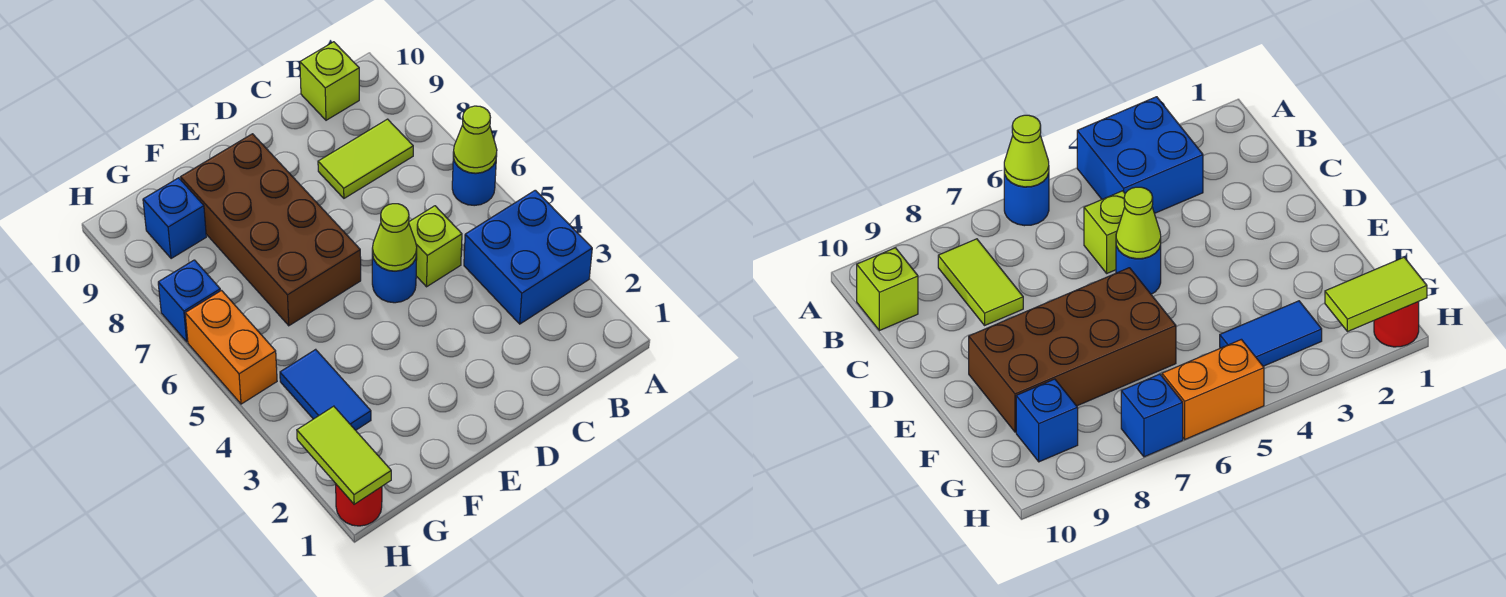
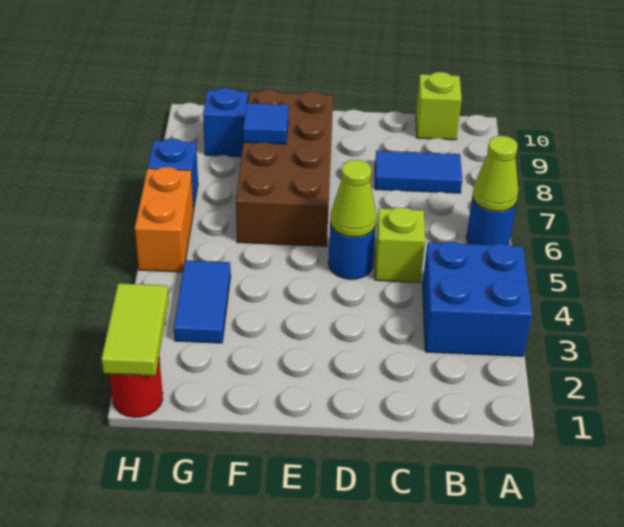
lime tile B8:C8 level 1 -> blue tile B8:C8 level 1
none -> blue tile F8 level 2

